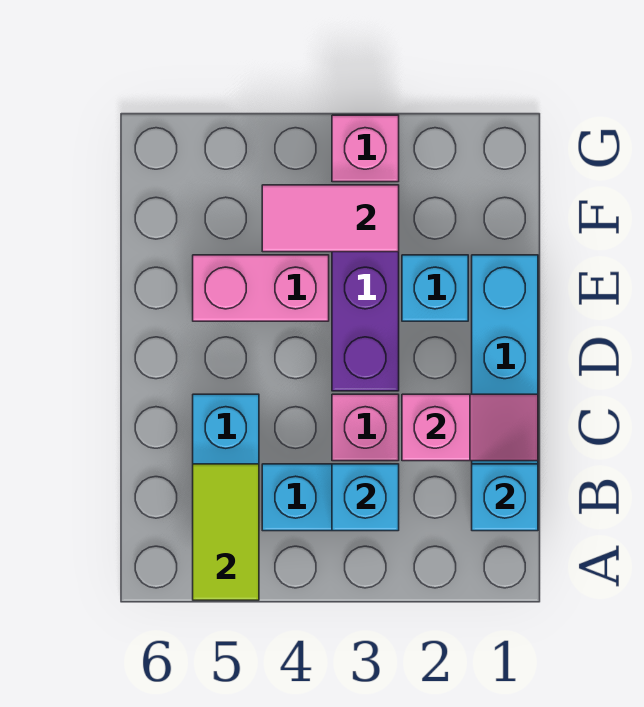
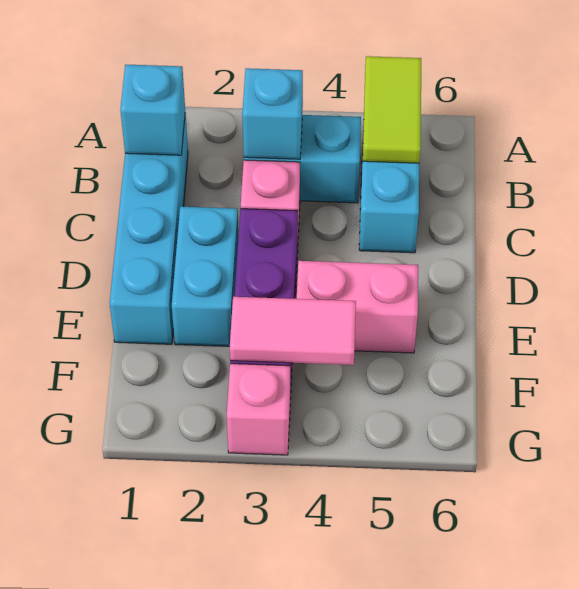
pink slope C1:C2 level 2 top 2 -> none
cyan brick E2 level 1 -> cyan brick D2:E2 level 1

